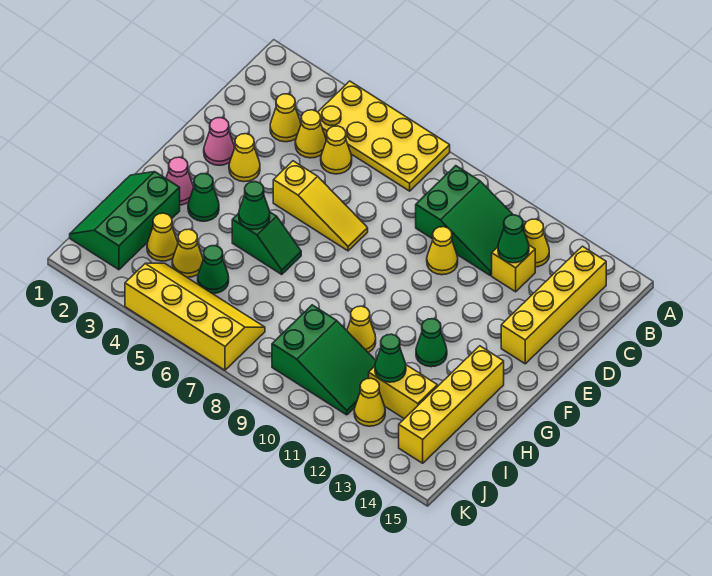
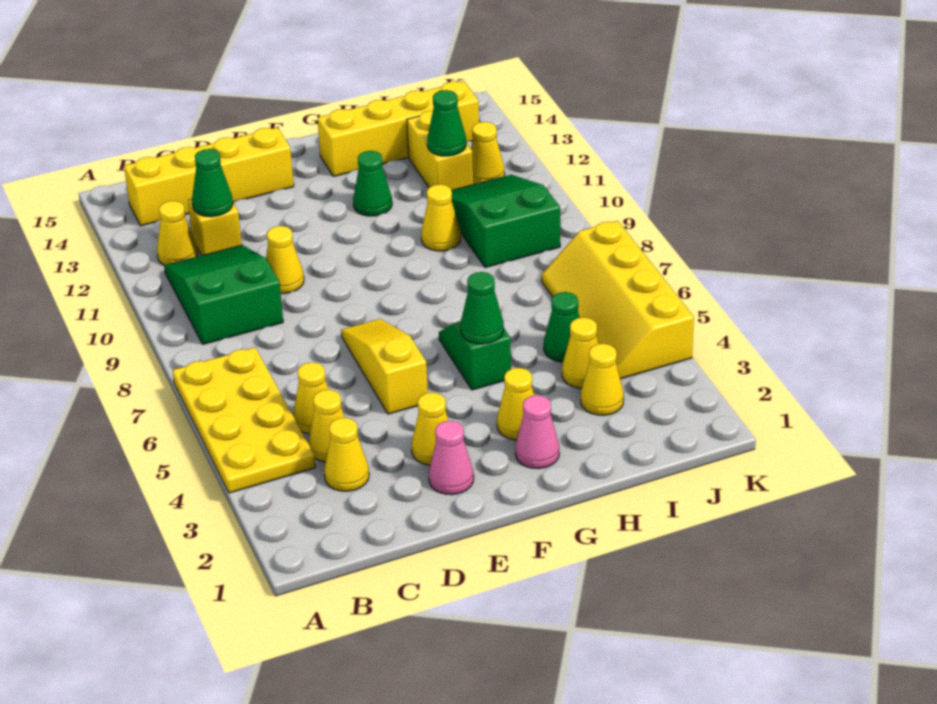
green cone G3 level 1 -> yellow cone G3 level 1
green slope H1:J2 level 1 top 2 -> none

